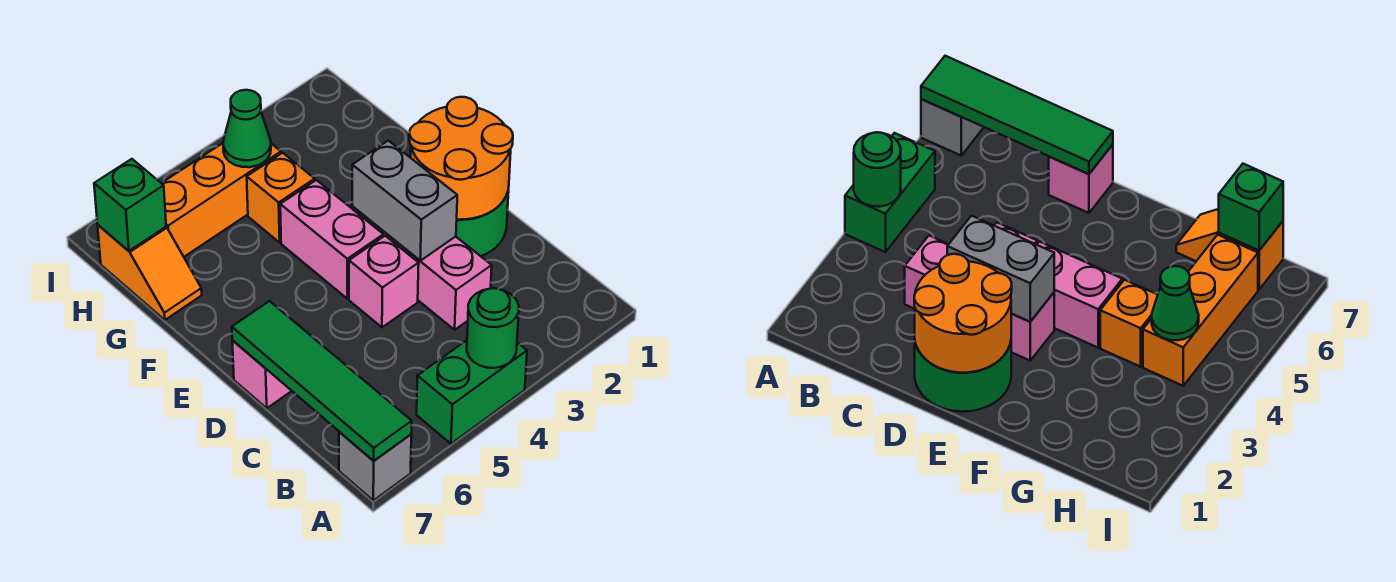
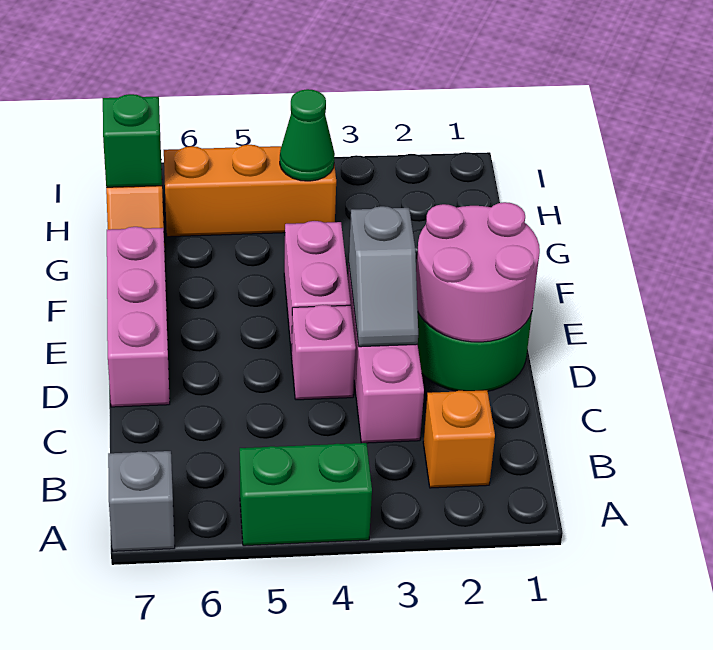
green round brick A4 level 2 -> none
green tile A7:D7 level 2 -> none
orange round brick D1:E2 level 2 -> pink round brick D1:E2 level 2
grey brick D3:E3 level 2 -> grey slope D3:E3 level 2 top E
pink brick D7 level 1 -> pink brick D7:F7 level 1
orange brick G4 level 1 -> orange brick B2 level 1

